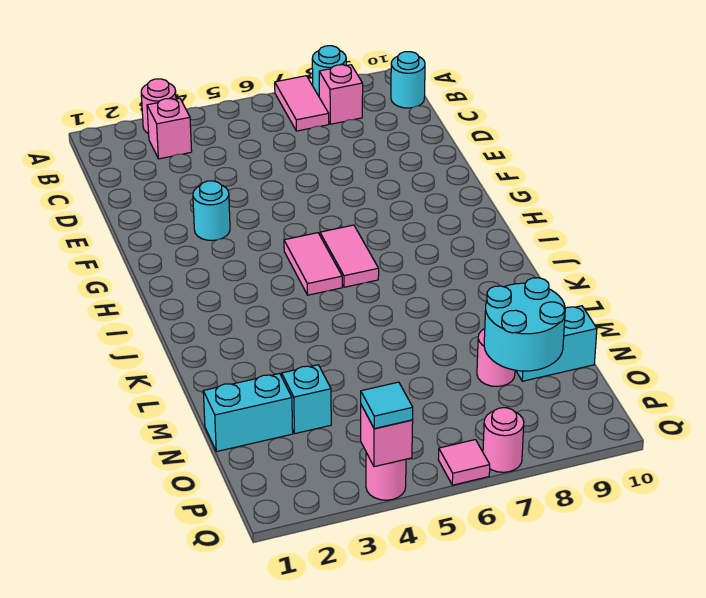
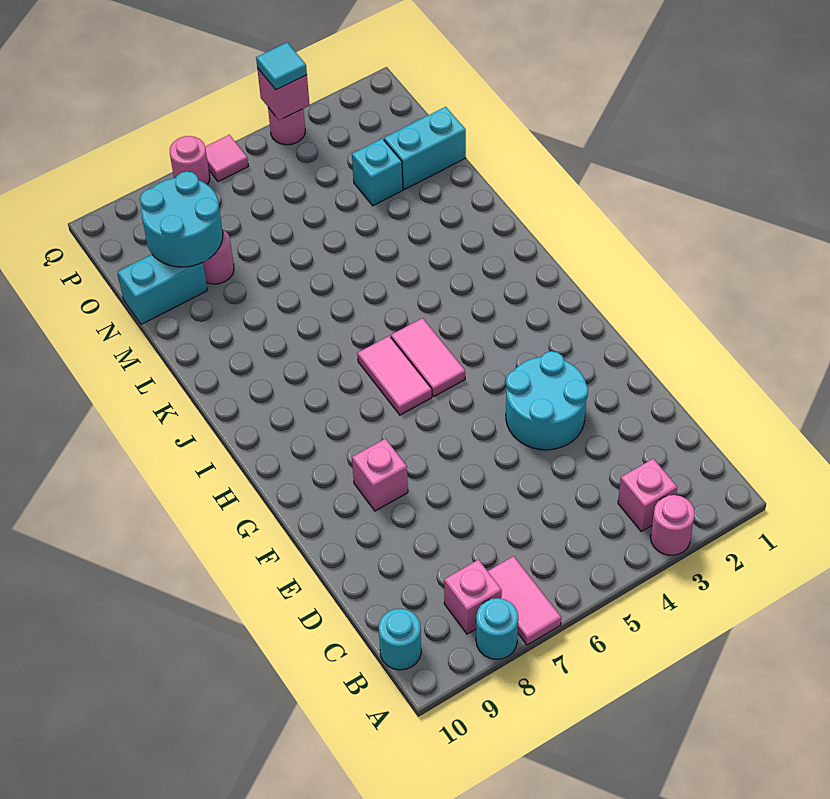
cyan round brick F3 level 1 -> cyan round brick E3:F4 level 1
none -> pink brick F8 level 1

